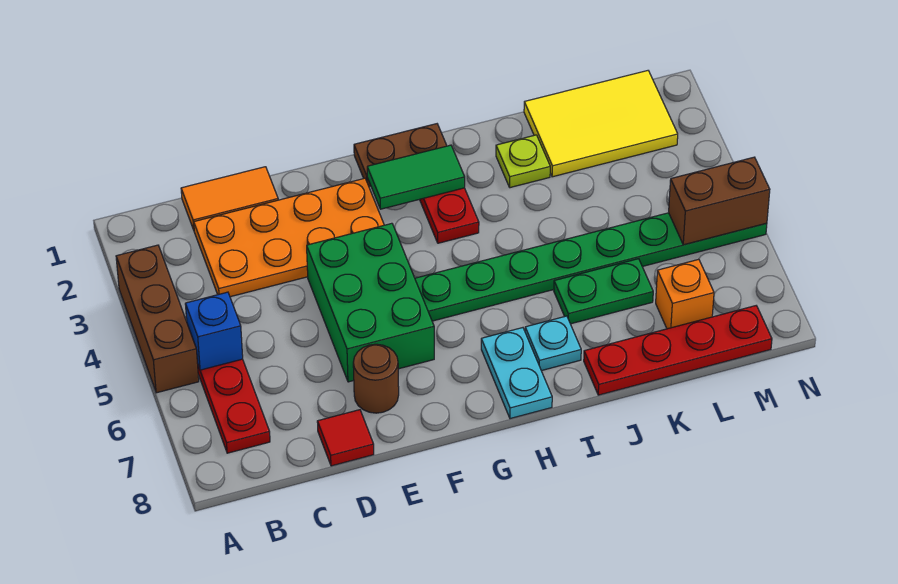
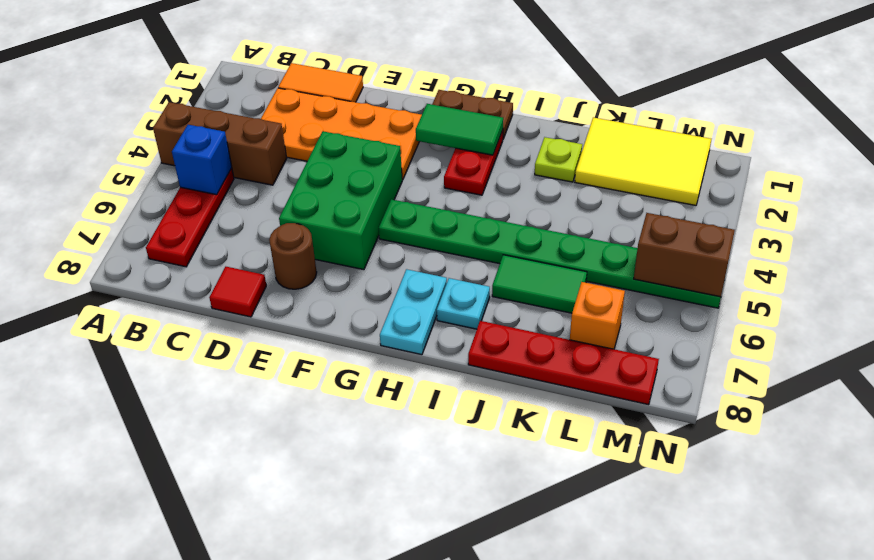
brown brick A3:A5 level 1 -> brown brick A4:C4 level 1
green plate J6:K6 level 1 -> green tile J6:K6 level 1

